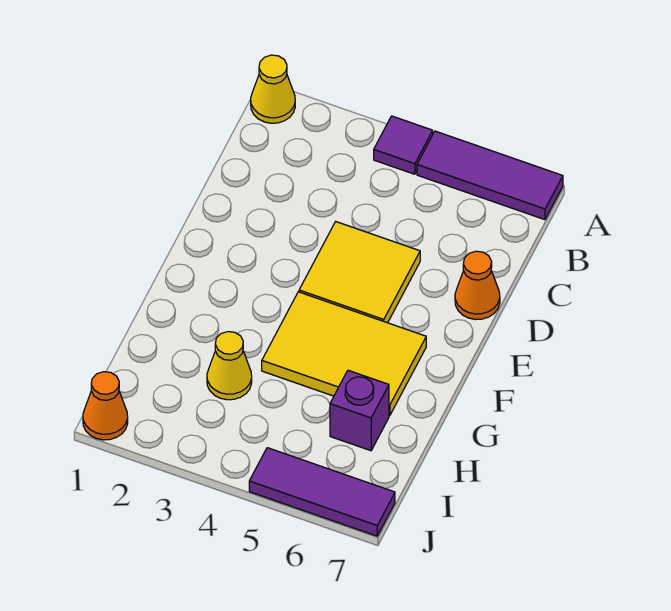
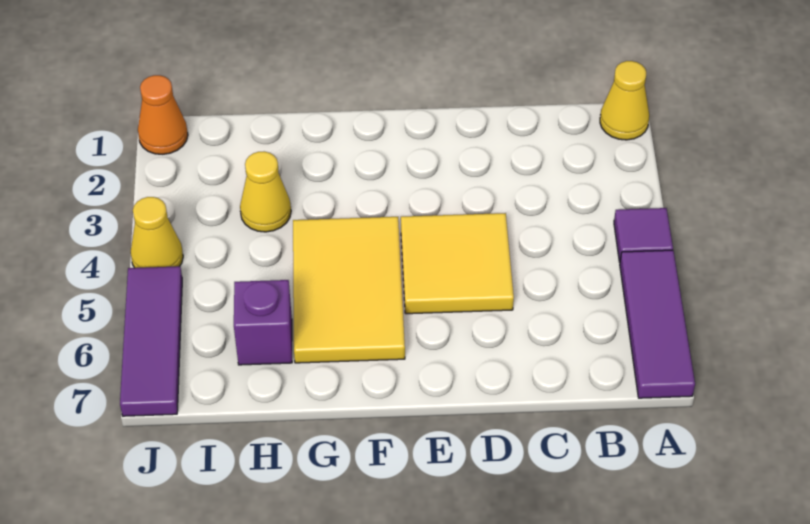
orange cone D7 level 1 -> none
none -> yellow cone J4 level 1

